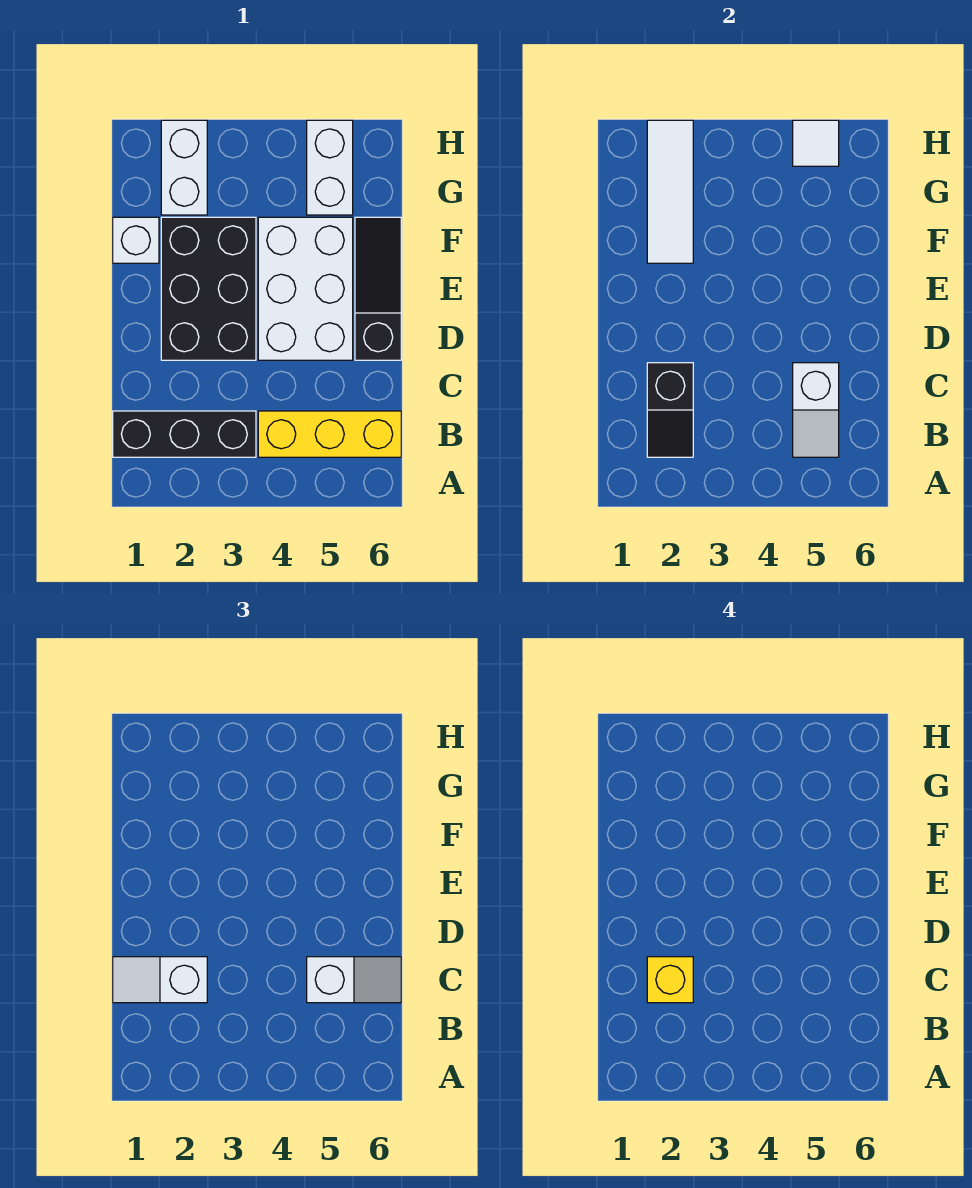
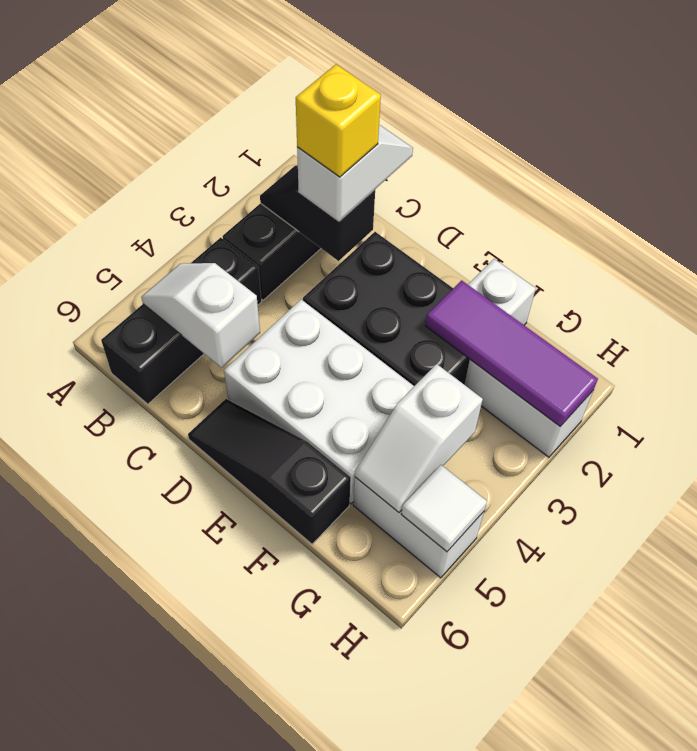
yellow brick B4:B6 level 1 -> black brick B4:B6 level 1
white slope C5:C6 level 3 top 5 -> white slope G4:G5 level 2 top 4
black slope D6:F6 level 1 top D -> black slope D6:F6 level 1 top F
white tile F2:H2 level 2 -> purple tile F2:H2 level 2

